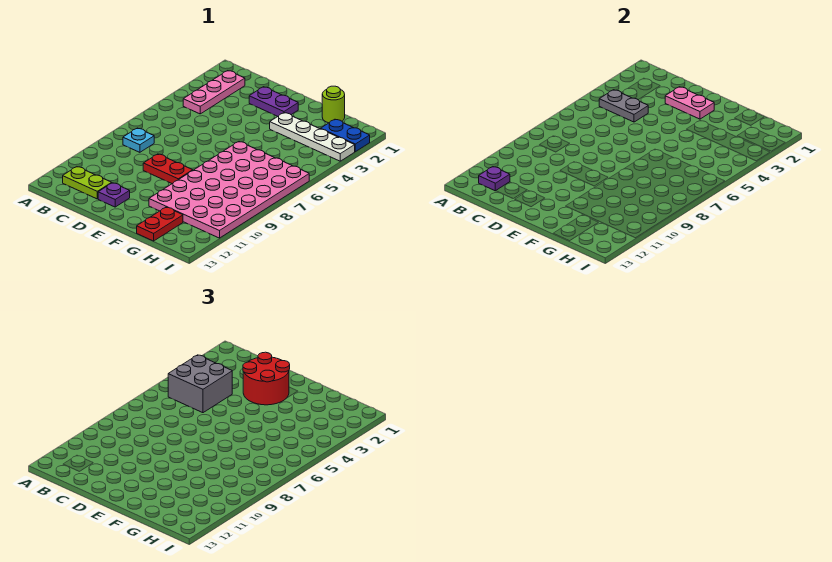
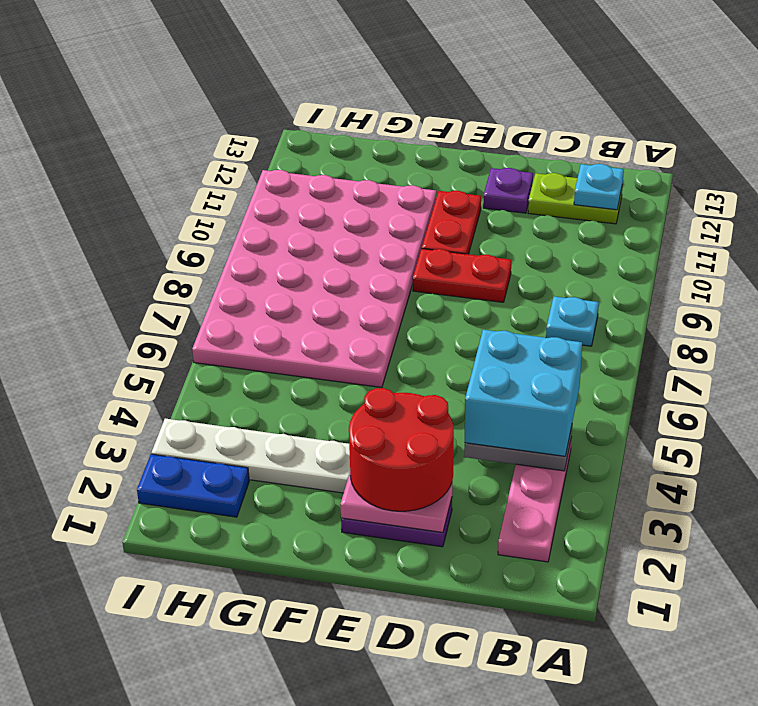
grey brick B4:C5 level 3 -> cyan brick B4:C5 level 3
purple plate B12 level 2 -> cyan plate B12 level 2
lime round brick G1 level 1 -> none
red plate G12:G13 level 1 -> red plate E10:E11 level 1

